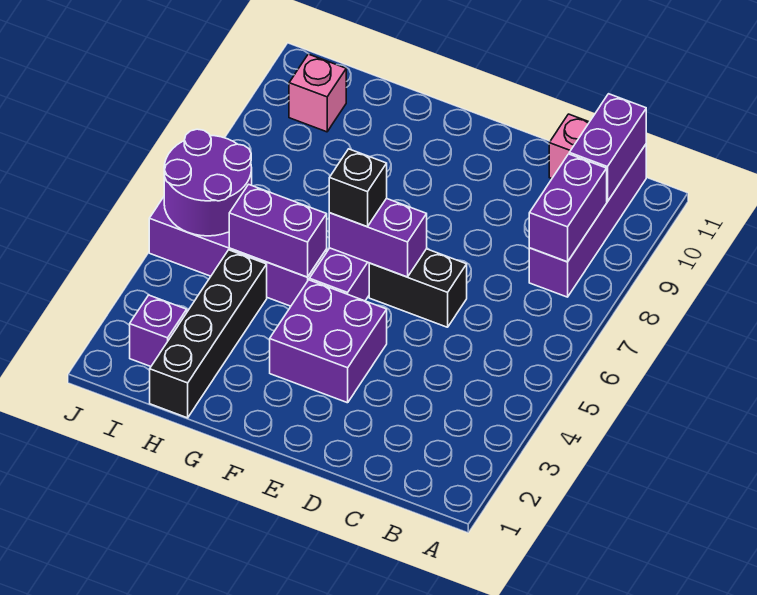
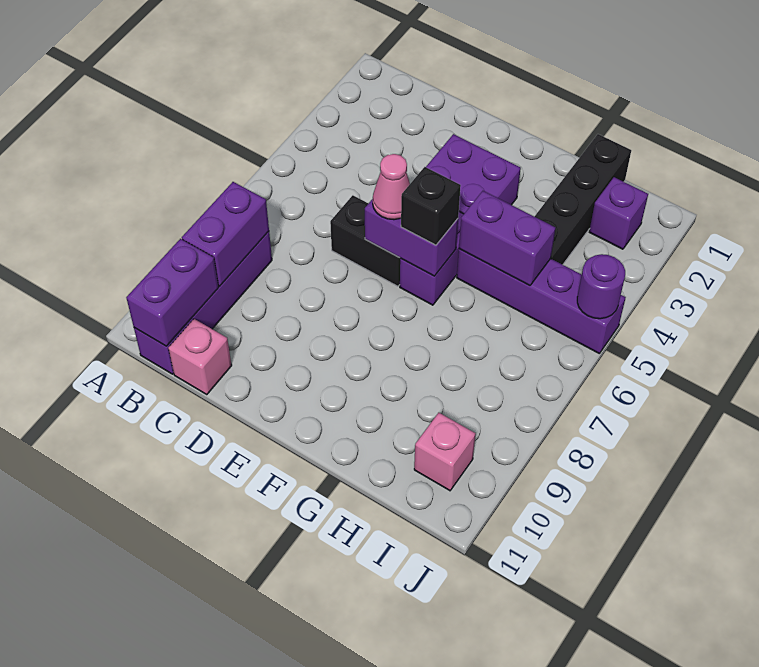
none -> pink cone E6 level 3
purple round brick I5:J6 level 2 -> purple round brick J5 level 2

